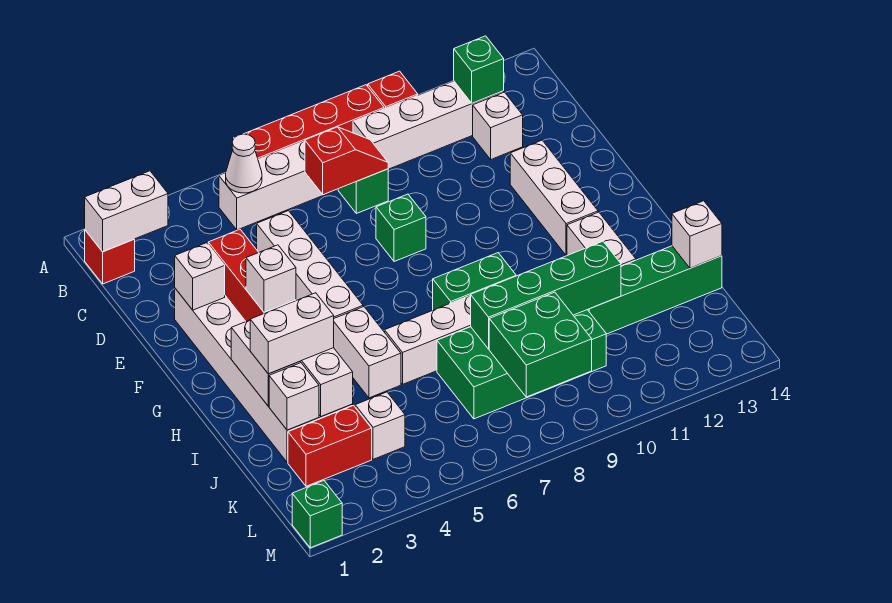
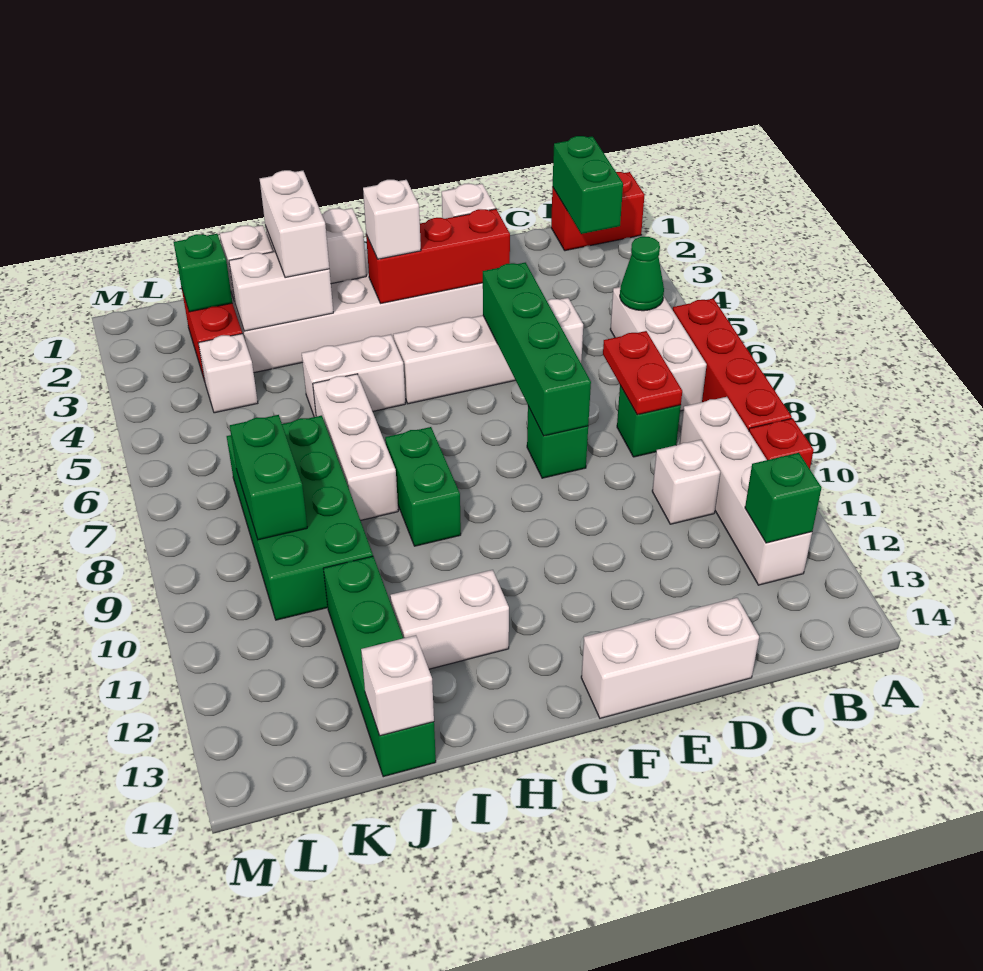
red brick B1 level 1 -> red brick A1:B1 level 1
white brick B1:B2 level 2 -> green brick B1:B2 level 2
white cone B5 level 2 -> green cone B5 level 2
red slope C7:C8 level 2 top 7 -> red plate C7:C8 level 2
white brick C12 level 1 -> white brick C10 level 1
white brick E12:G12 level 1 -> white brick D14:F14 level 1
green brick J8:J11 level 2 -> green brick E5:E8 level 2
green brick K8:L9 level 2 -> green brick K8:K9 level 2
green brick M1 level 1 -> green brick K2 level 2

